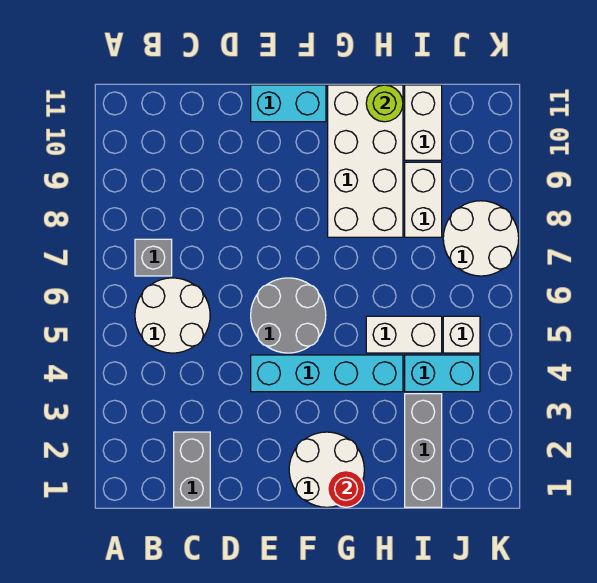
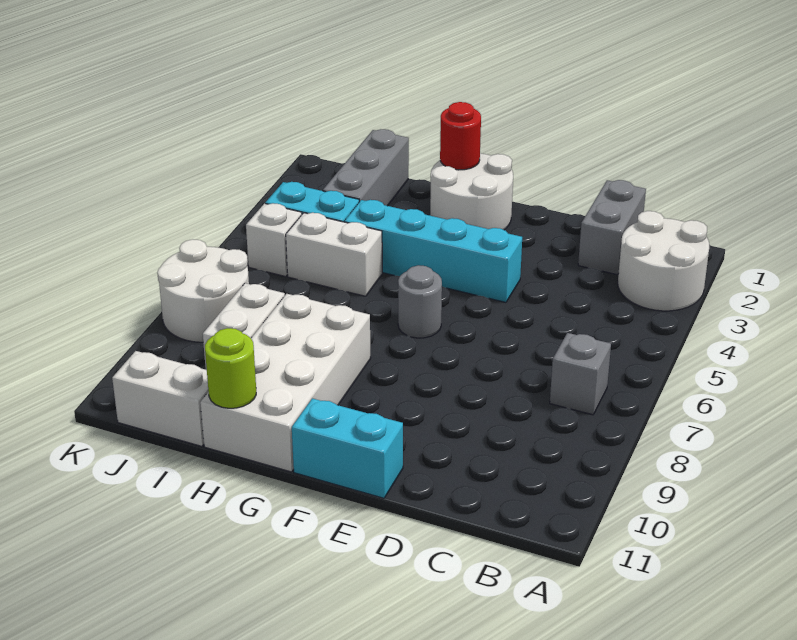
white round brick B5:C6 level 1 -> white round brick A2:B3 level 1
grey round brick E5:F6 level 1 -> grey round brick F6 level 1
white brick I10:I11 level 1 -> white brick I11:J11 level 1

